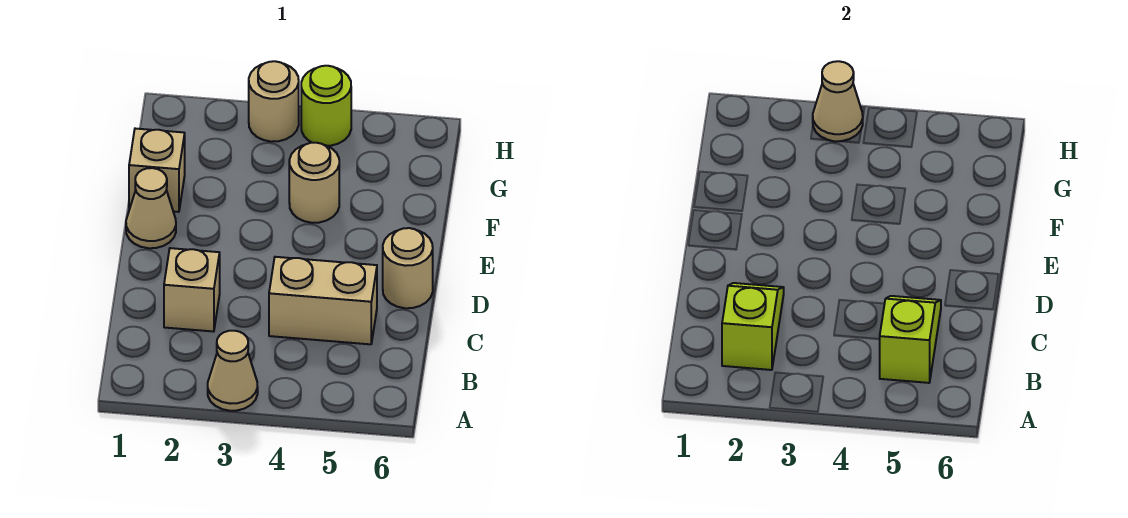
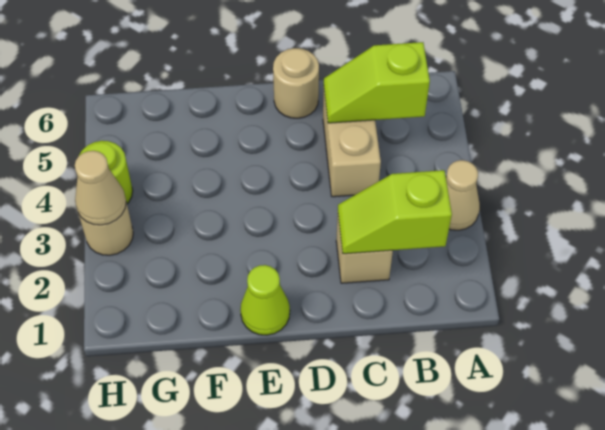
tan cone E1 level 1 -> lime cone E1 level 1
tan brick F1 level 1 -> none
tan round brick F4 level 1 -> none

